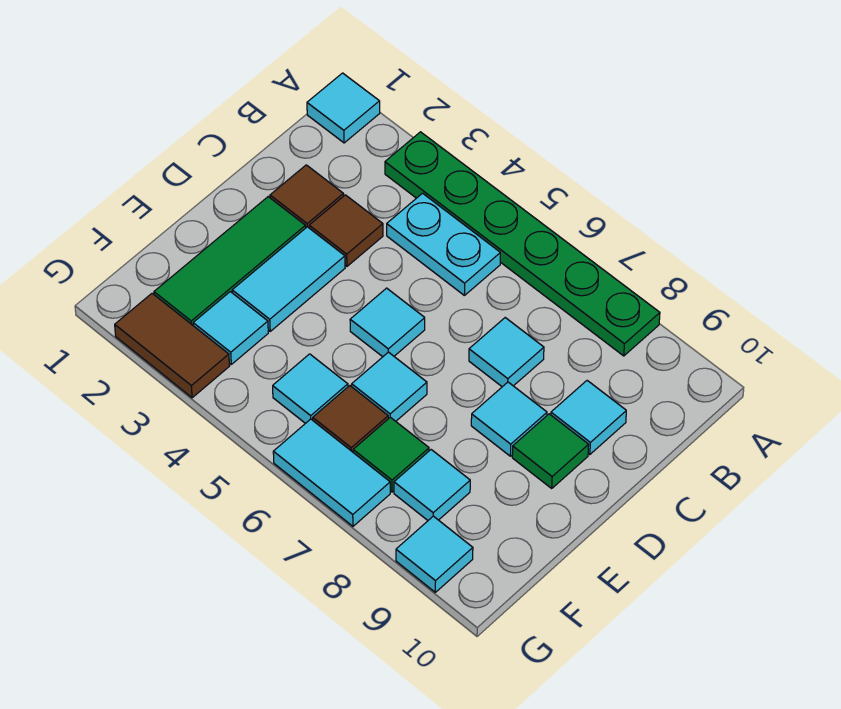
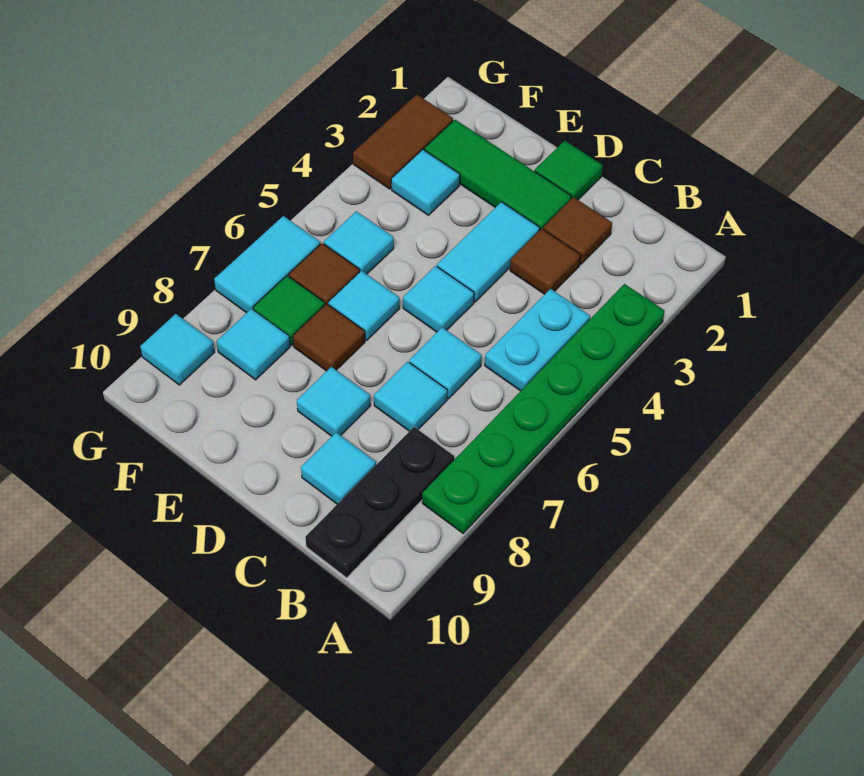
cyan tile A1 level 1 -> cyan tile C6 level 1
none -> black plate B8:B10 level 1
cyan tile D3:E3 level 1 -> cyan tile D3:D4 level 1
green tile D9 level 1 -> green tile D1 level 1
none -> brown tile E7 level 1

